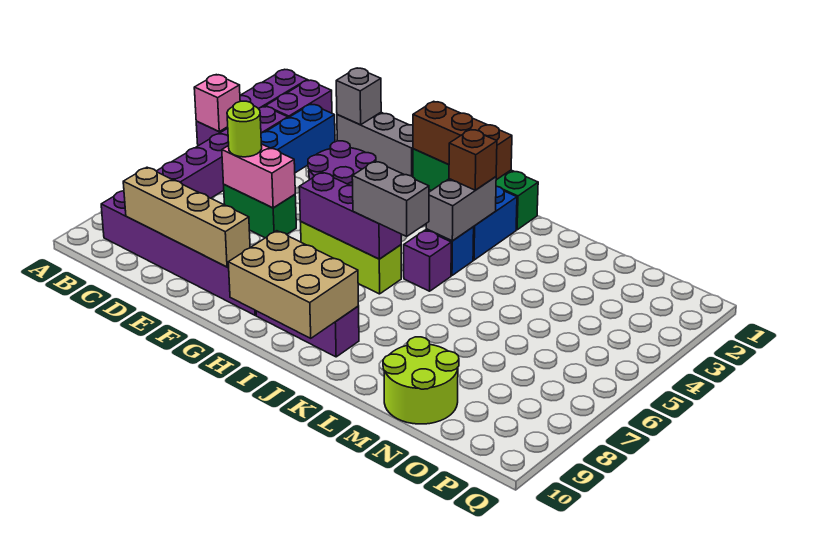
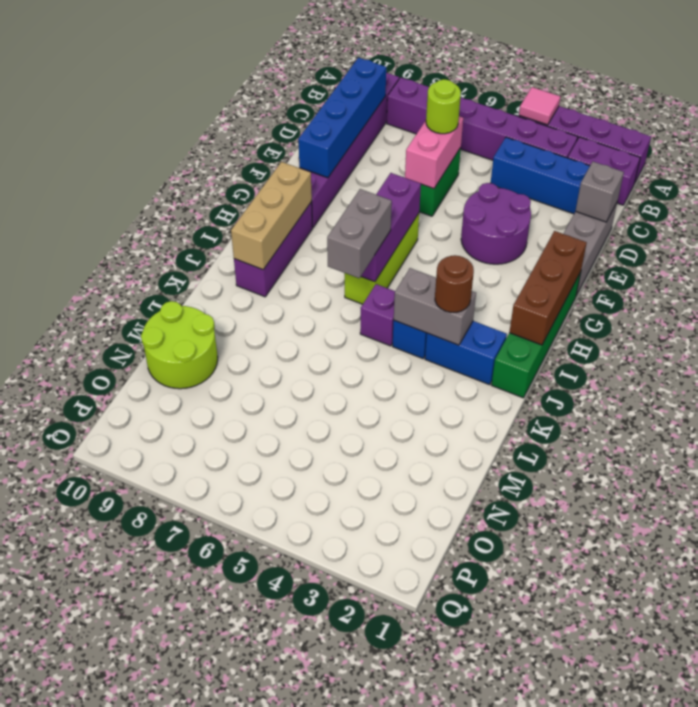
pink brick A4 level 2 -> pink tile A4 level 2
tan brick C9:F9 level 2 -> blue brick C9:F9 level 2
tan brick H9:J10 level 2 -> tan brick H9:J9 level 2
brown brick J3 level 3 -> brown round brick J3 level 3

